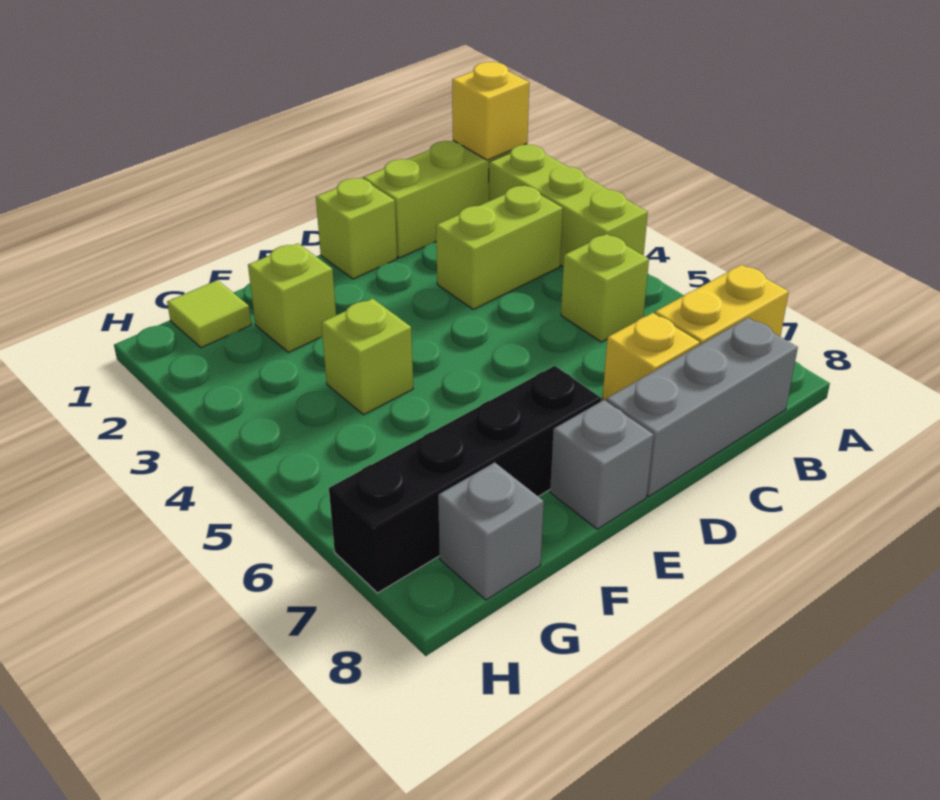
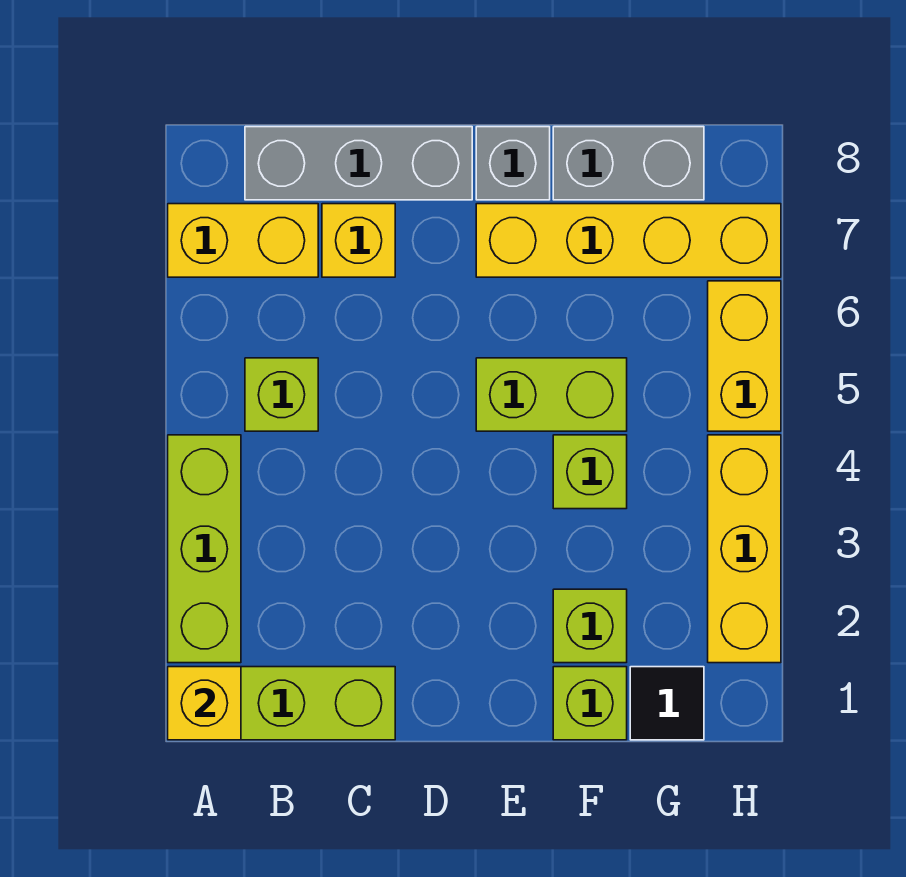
lime brick B3:C3 level 1 -> lime brick E5:F5 level 1
lime brick D1 level 1 -> lime brick F1 level 1
black brick E7:H7 level 1 -> yellow brick E7:H7 level 1
lime tile G1 level 1 -> black tile G1 level 1
grey brick G8 level 1 -> grey brick F8:G8 level 1
none -> yellow brick H2:H4 level 1
none -> yellow brick H5:H6 level 1

